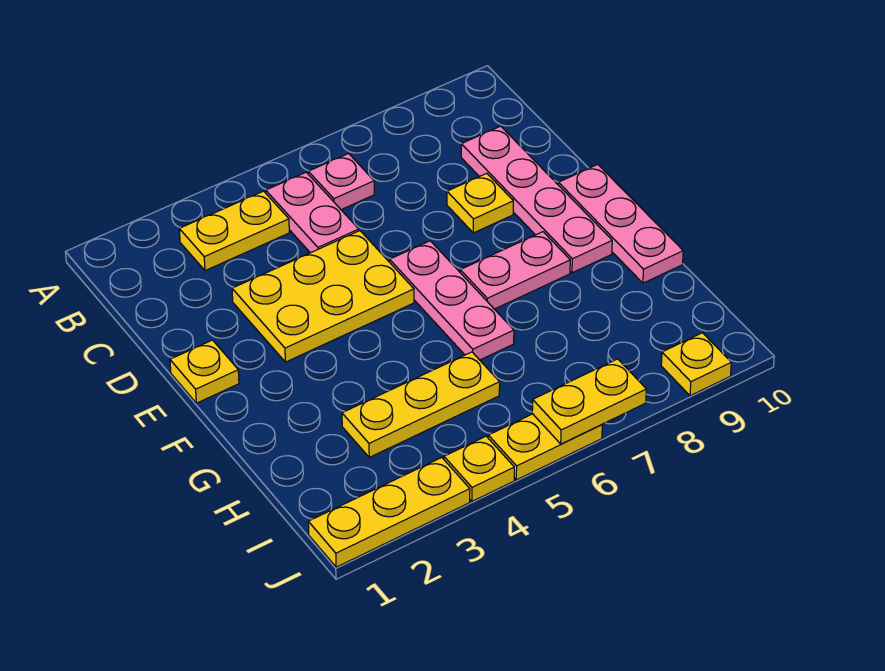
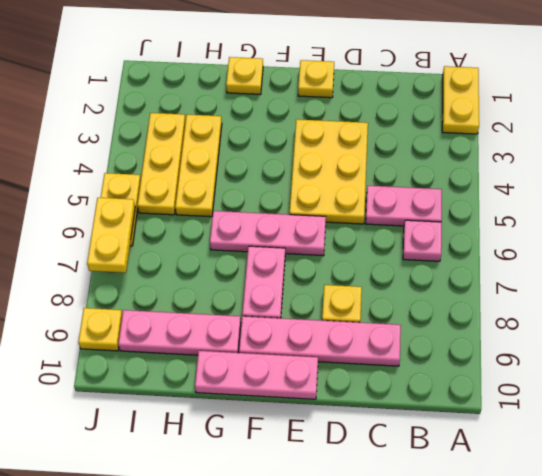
yellow plate B3:B4 level 1 -> yellow plate A1:A2 level 1
none -> pink plate G9:I9 level 1
yellow plate J1:J3 level 1 -> yellow plate I3:I5 level 1
yellow plate J4 level 1 -> yellow plate G1 level 1

